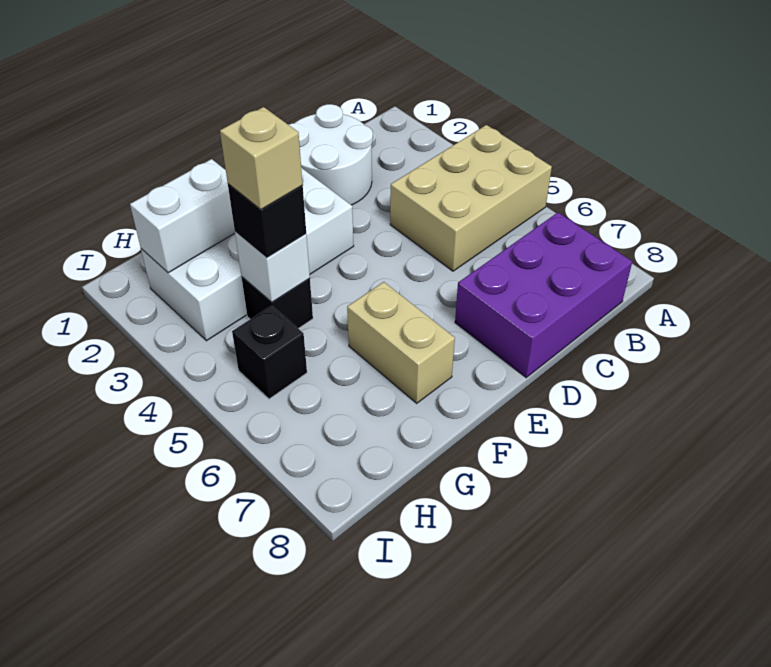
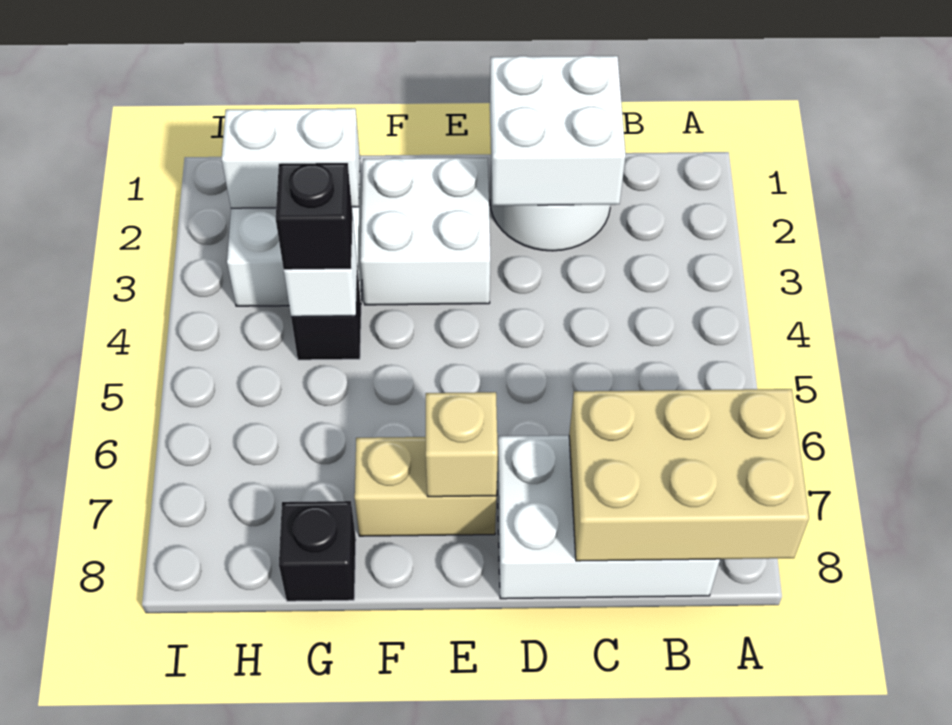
tan brick A4:C5 level 1 -> tan brick A7:C8 level 2
purple brick B7:D8 level 1 -> white brick B7:D8 level 1
none -> white brick C1:D2 level 2
tan brick F6:F7 level 1 -> tan brick E7:F7 level 1
tan brick G4 level 4 -> tan brick E7 level 2
black brick H5 level 1 -> black brick G8 level 1

